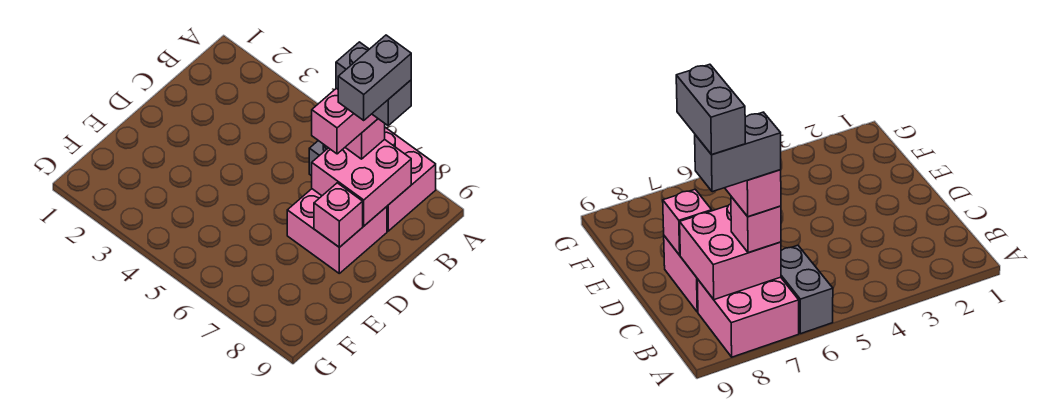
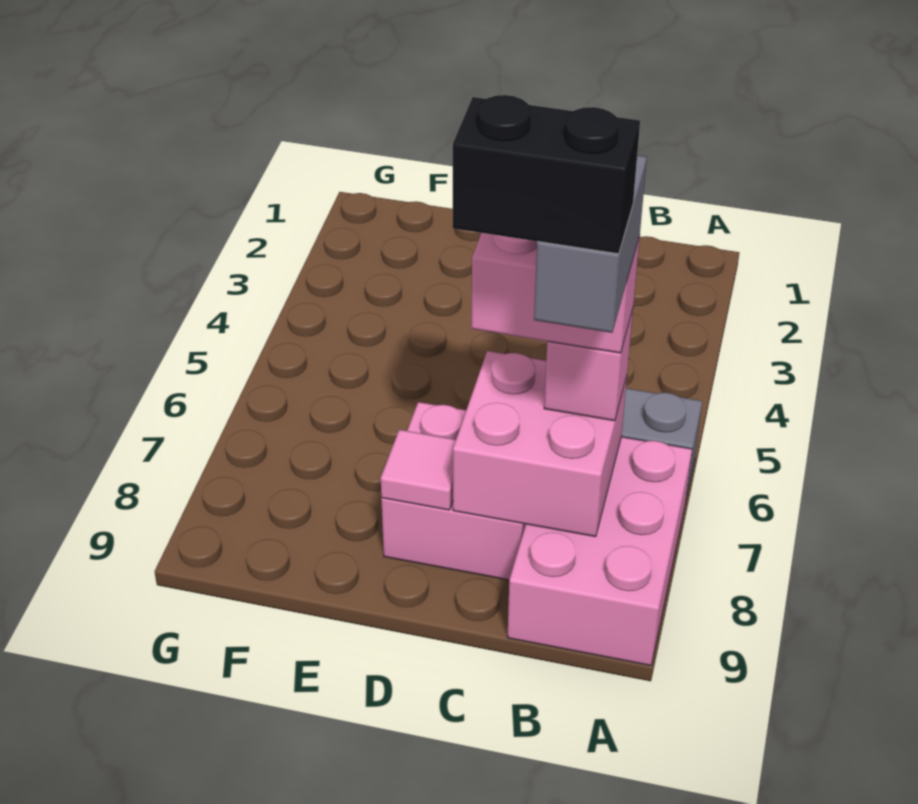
pink brick A7:B8 level 1 -> pink brick A7:B9 level 1
grey brick B8:C8 level 6 -> black brick B8:C8 level 6
pink brick D8 level 2 -> pink tile D8 level 2

